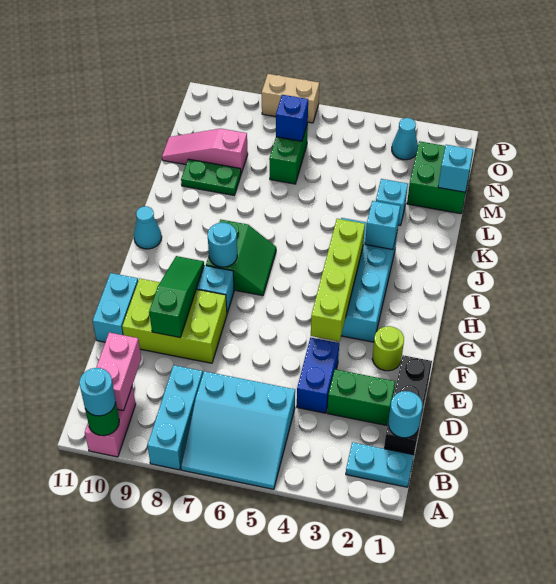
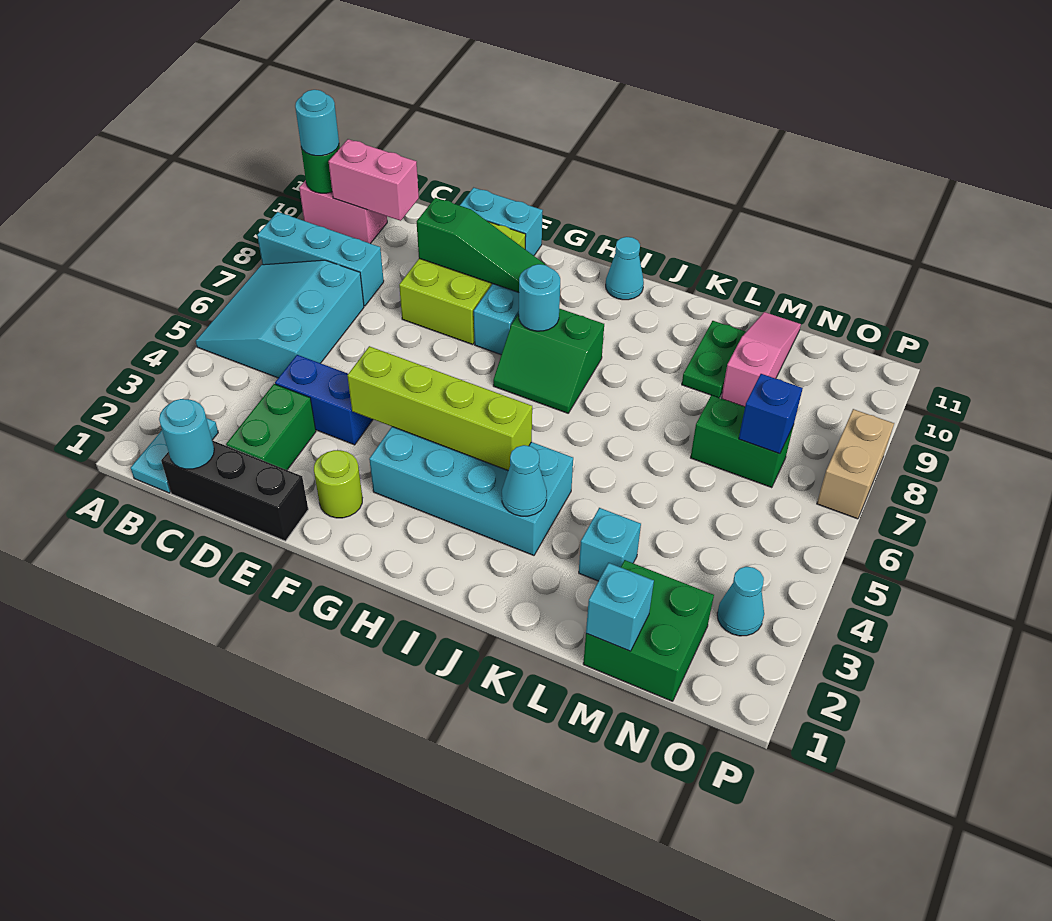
cyan brick J3 level 2 -> cyan cone J3 level 2

